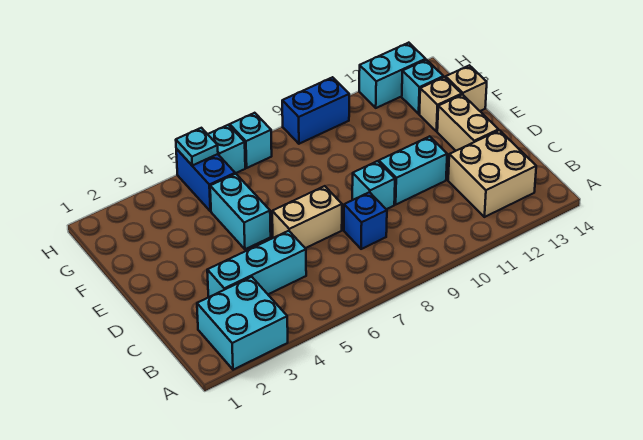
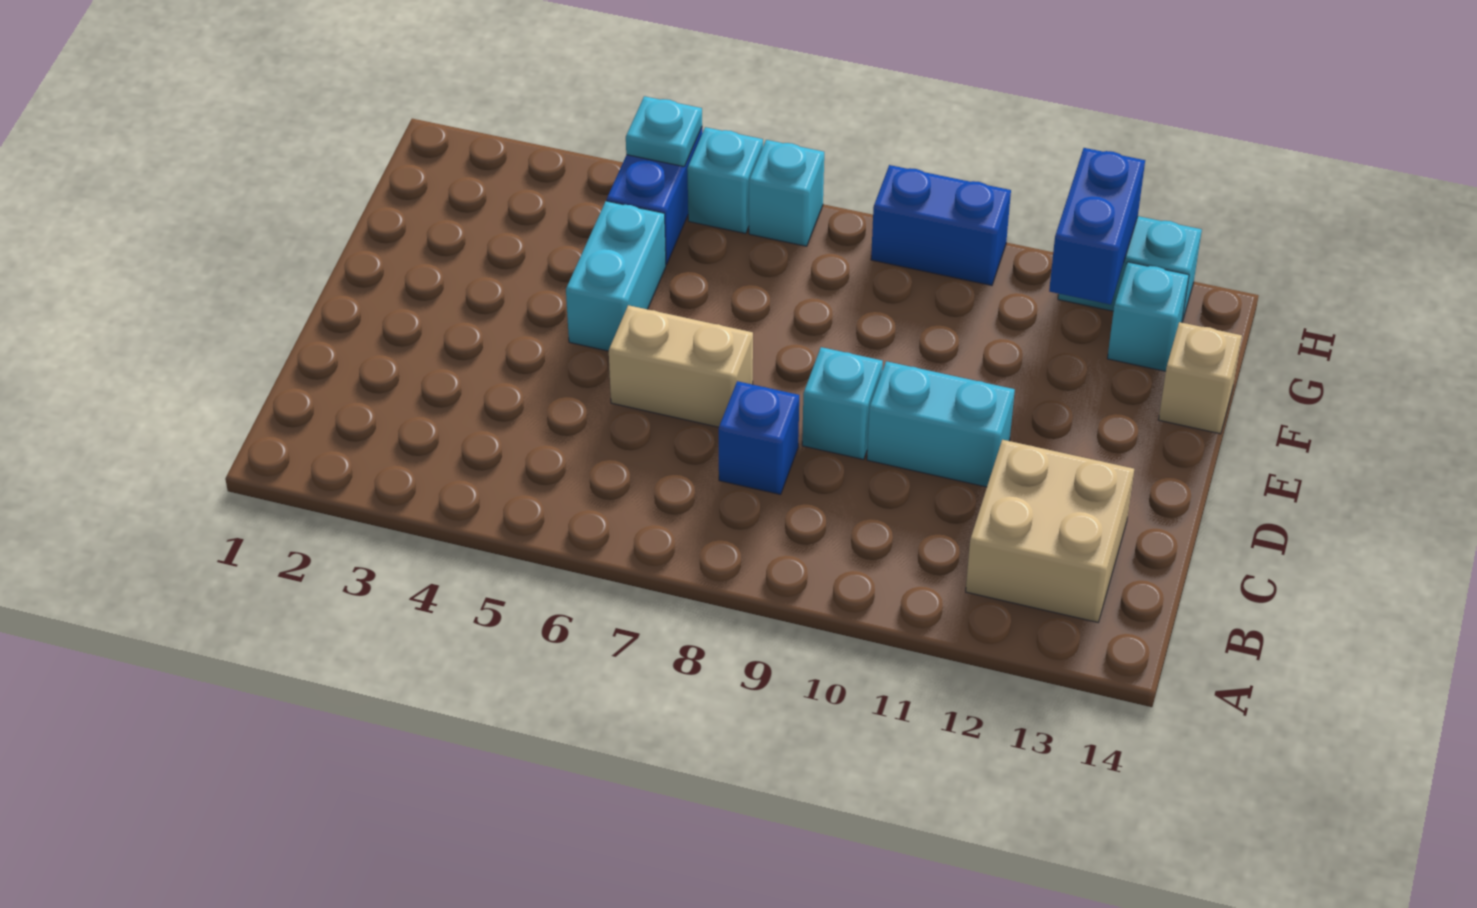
cyan brick A2:B3 level 1 -> none
cyan brick C3:C5 level 1 -> none
tan brick D13:E13 level 1 -> none
tan brick F13 level 1 -> none
none -> blue brick G12:H12 level 2

